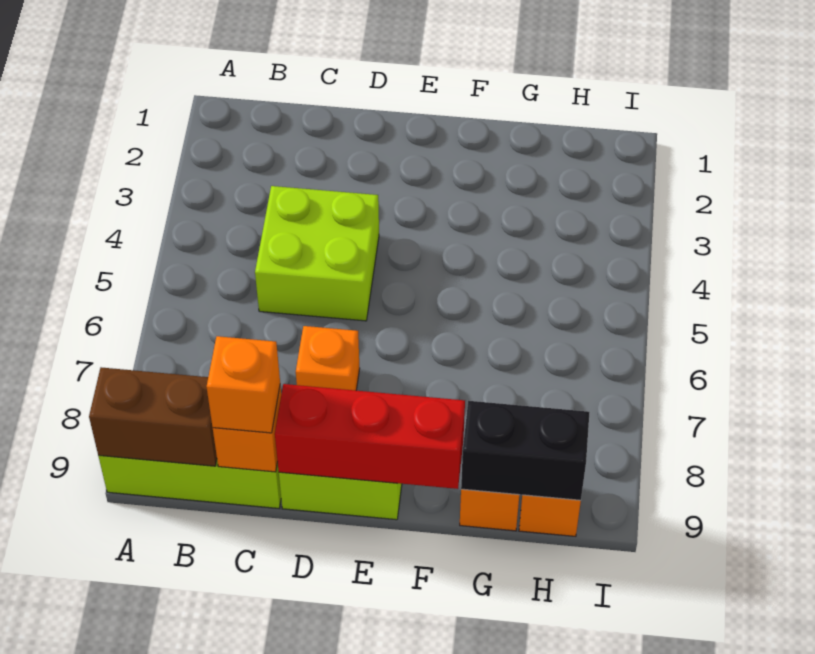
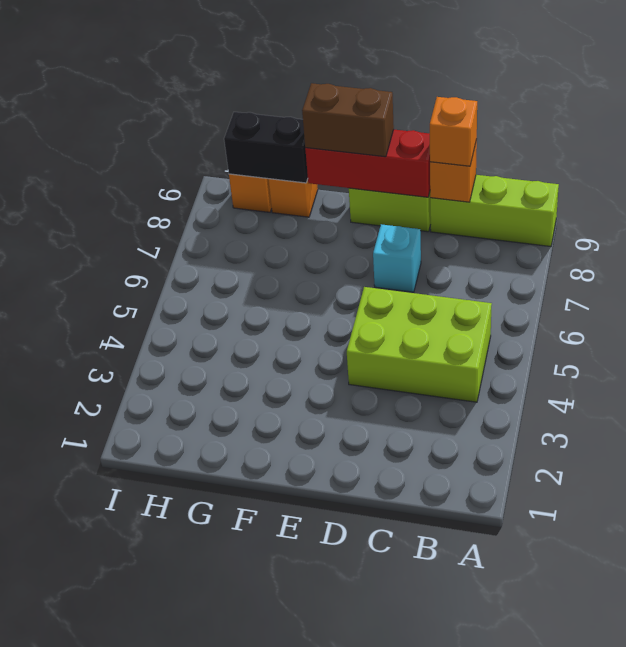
brown brick A9:B9 level 2 -> brown brick E9:F9 level 3
lime brick C4:D5 level 1 -> lime brick B4:D5 level 1
orange brick D7 level 1 -> cyan brick D7 level 1

